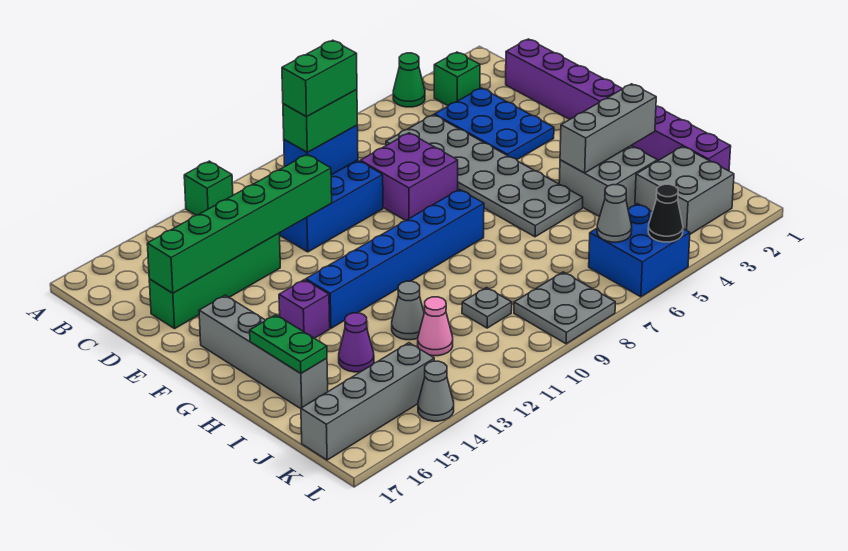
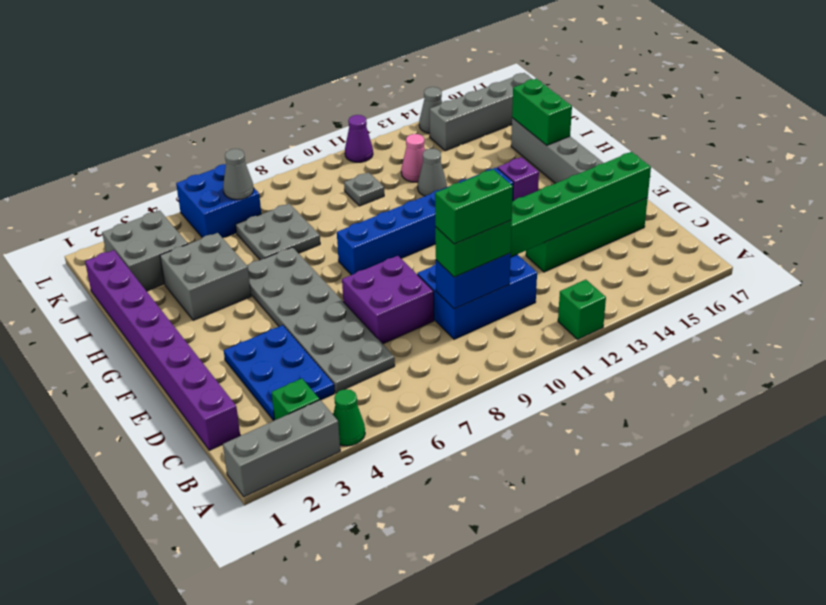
grey brick H2:H4 level 2 -> grey brick A1:A3 level 1
green plate H16:I16 level 2 -> green brick H16:I16 level 2
purple cone I14 level 1 -> purple cone L11 level 1
grey plate K8:L9 level 1 -> grey plate I6:J7 level 1
black cone L5 level 2 -> none

